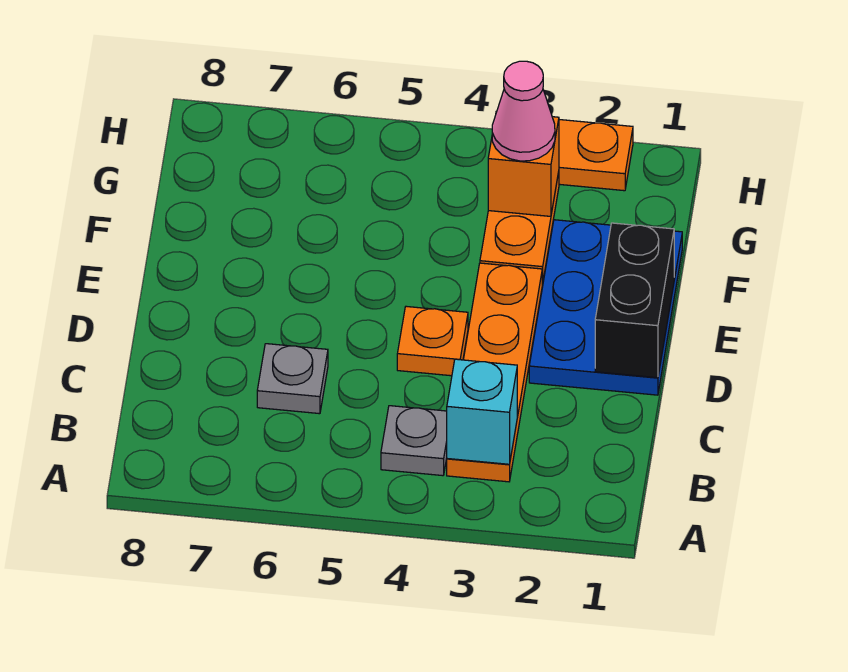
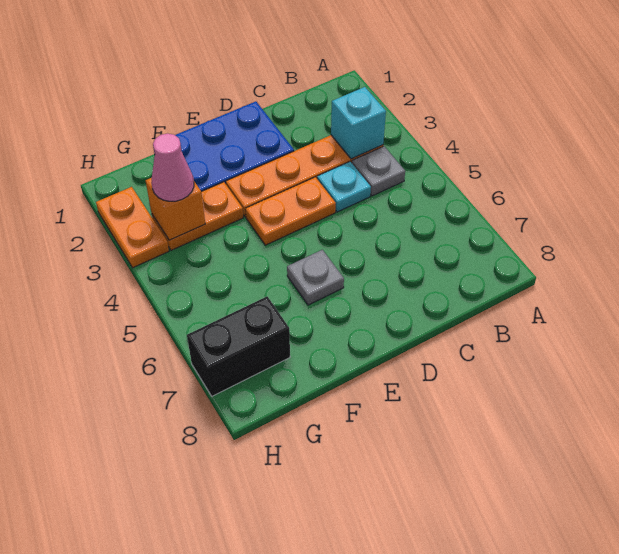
none -> cyan plate C4 level 1
grey plate C6 level 1 -> grey plate E6 level 1
black brick D1:E1 level 2 -> black brick G7:H7 level 1
orange plate D4 level 1 -> orange plate D4:E4 level 1

